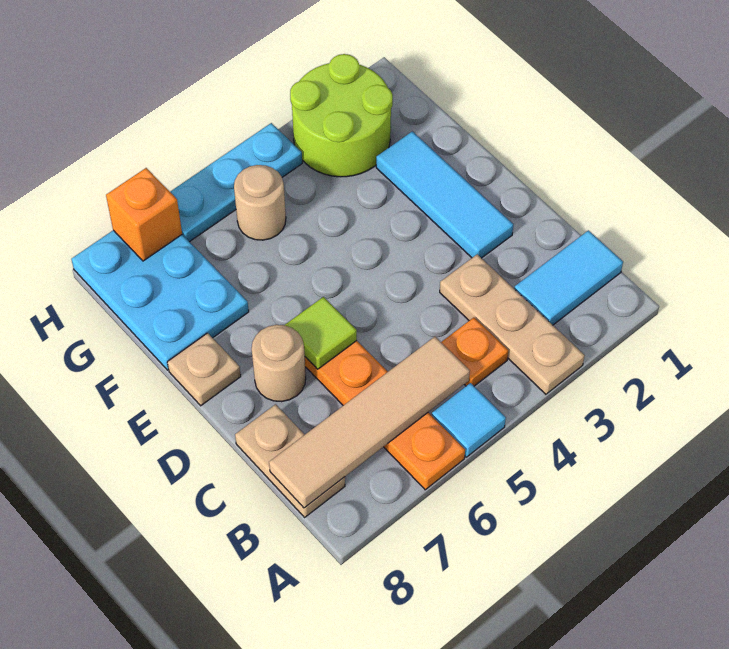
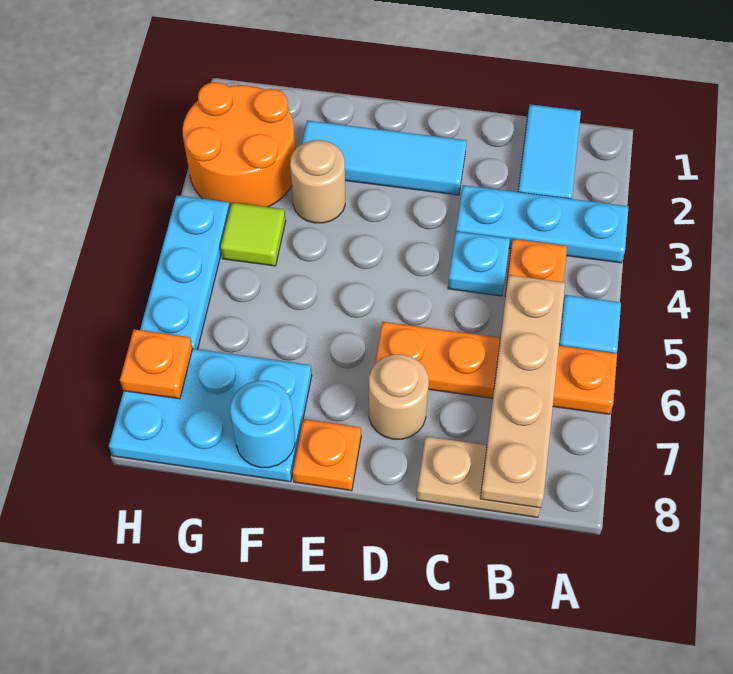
tan plate A3:C3 level 1 -> cyan plate A3:C3 level 1
tan tile B5:B8 level 2 -> tan plate B5:B8 level 2
none -> cyan plate C4 level 1
lime tile D6 level 2 -> lime tile G4 level 1
tan plate E8 level 1 -> orange plate E8 level 1
none -> cyan round brick F8 level 2
lime round brick G2:H3 level 1 -> orange round brick G2:H3 level 1
tan round brick G5 level 1 -> tan round brick F3 level 1
orange brick H7 level 2 -> orange plate H7 level 2

